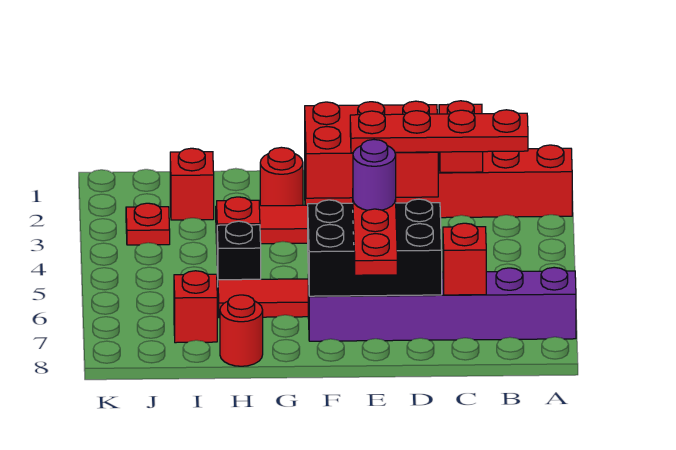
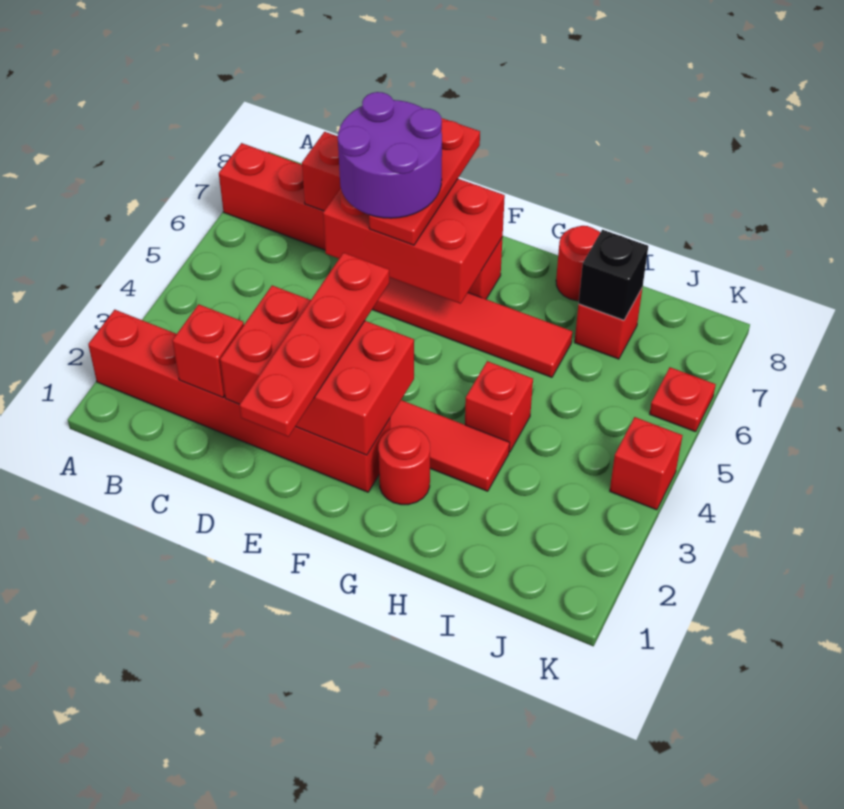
purple brick A7:F7 level 1 -> red brick A7:F7 level 1
red plate B3:E3 level 3 -> red plate E1:E4 level 3
black brick D6:F7 level 2 -> red brick D6:F7 level 2
purple round brick E6 level 4 -> purple round brick D6:E7 level 4
black brick H5 level 1 -> black brick I7 level 2
red brick I2 level 1 -> red brick K4 level 1
red plate J3 level 1 -> red plate K6 level 1

